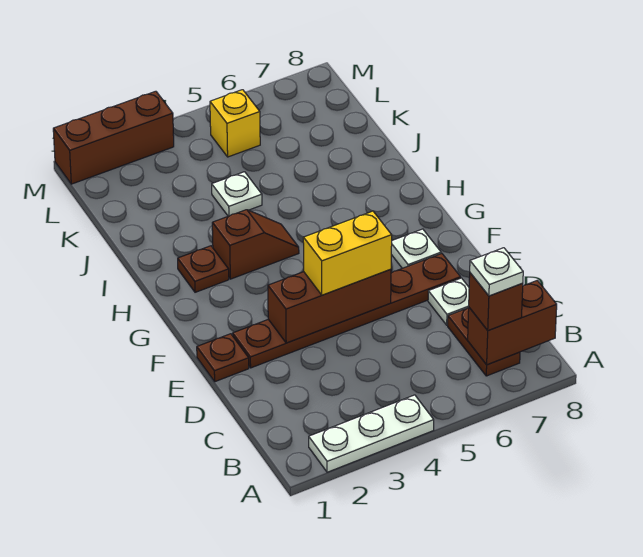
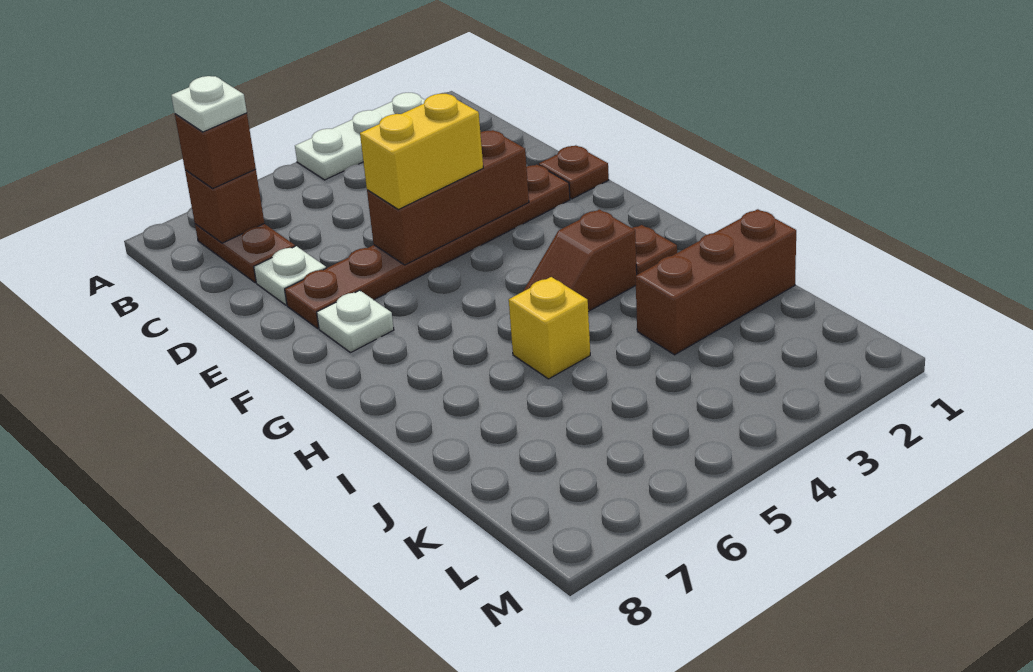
brown brick B7:B8 level 2 -> brown brick B7 level 2
white plate J4 level 1 -> none
yellow brick L5 level 1 -> yellow brick I5 level 1
brown brick M1:M3 level 1 -> brown brick J1:J3 level 1

